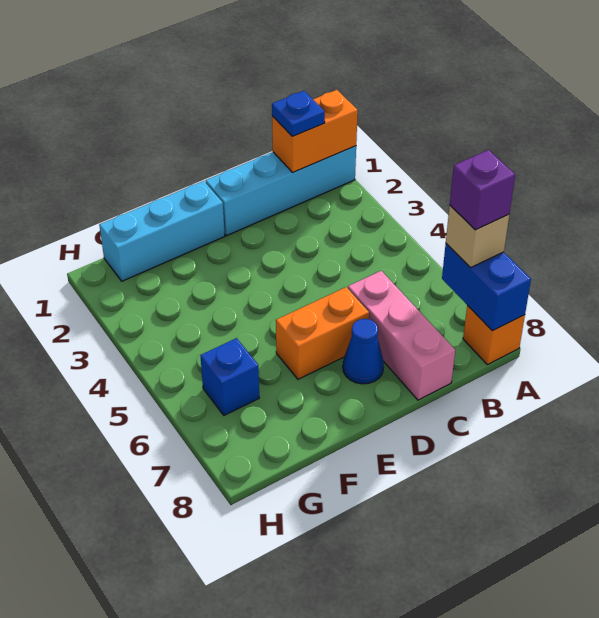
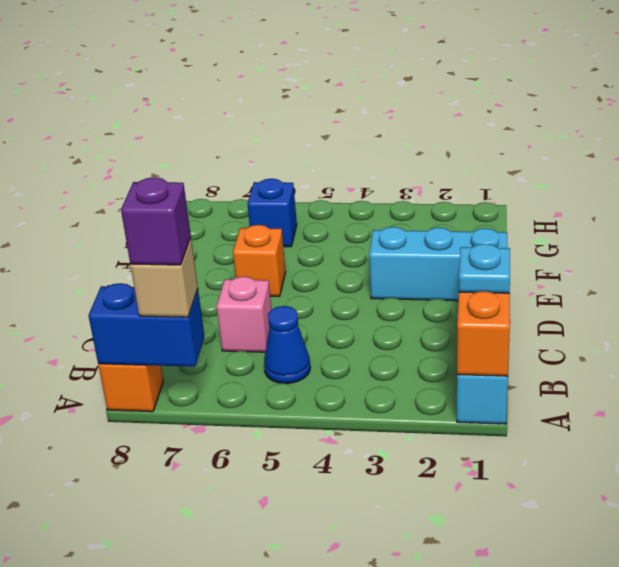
blue plate B1 level 3 -> cyan plate B1 level 3
pink brick C6:C8 level 1 -> pink brick C6 level 1
orange brick D6:E6 level 1 -> orange brick E6 level 1
blue cone D7 level 1 -> blue cone B5 level 1
cyan brick E1:G1 level 1 -> cyan brick E1:E3 level 1

